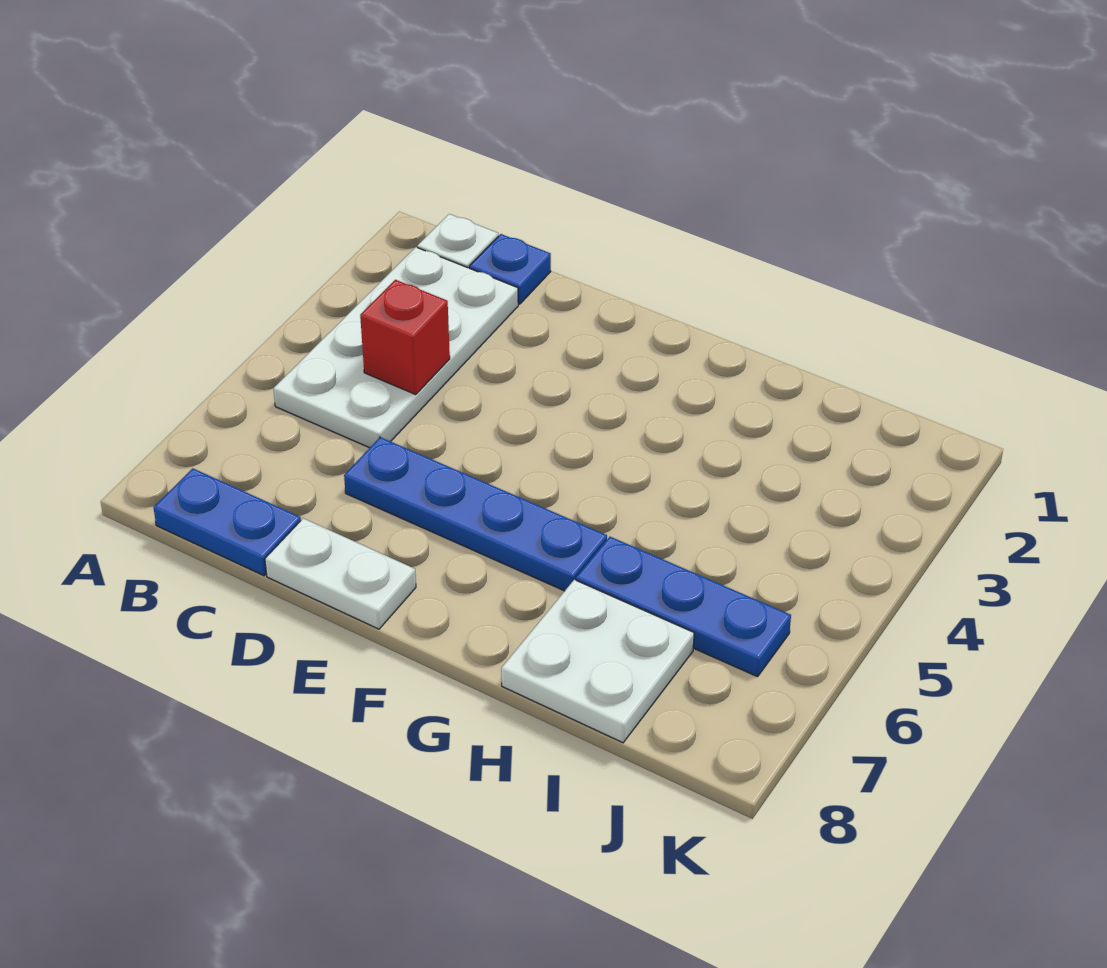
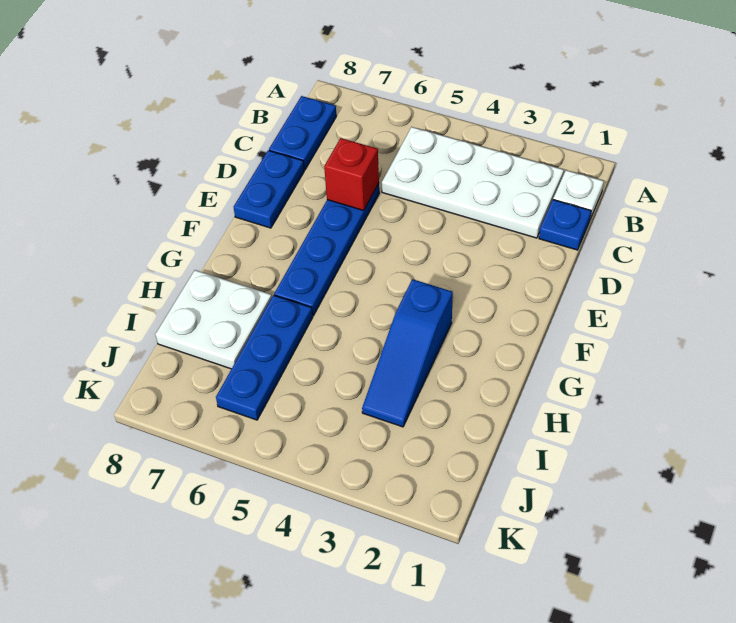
red brick C4 level 2 -> red brick D6 level 2
white plate D8:E8 level 1 -> blue plate D8:E8 level 1
none -> blue slope G3:I3 level 1 top G

